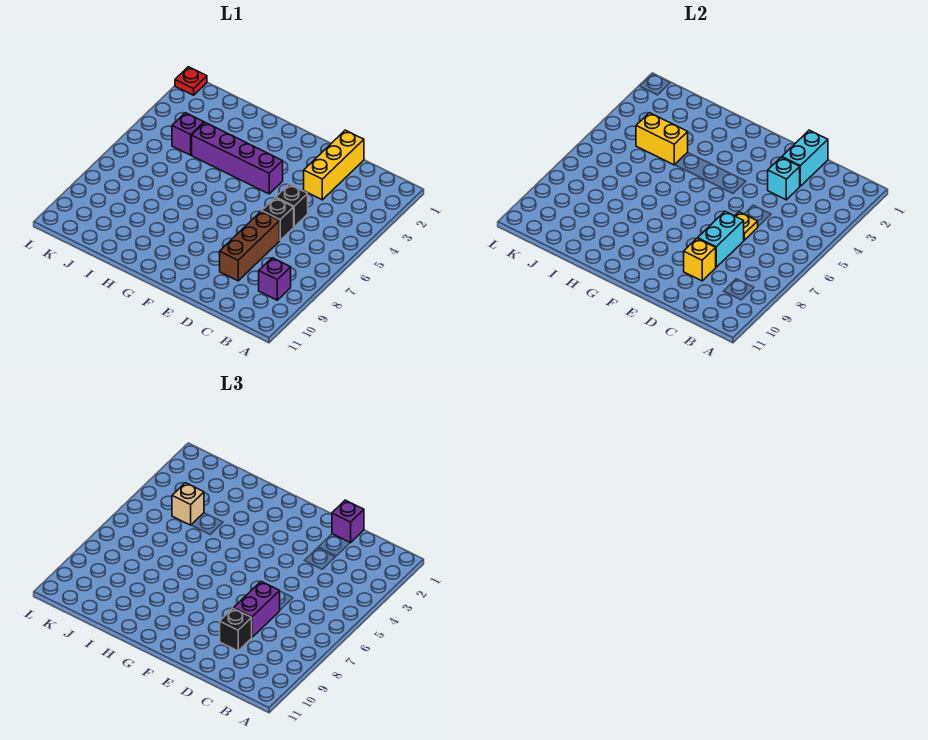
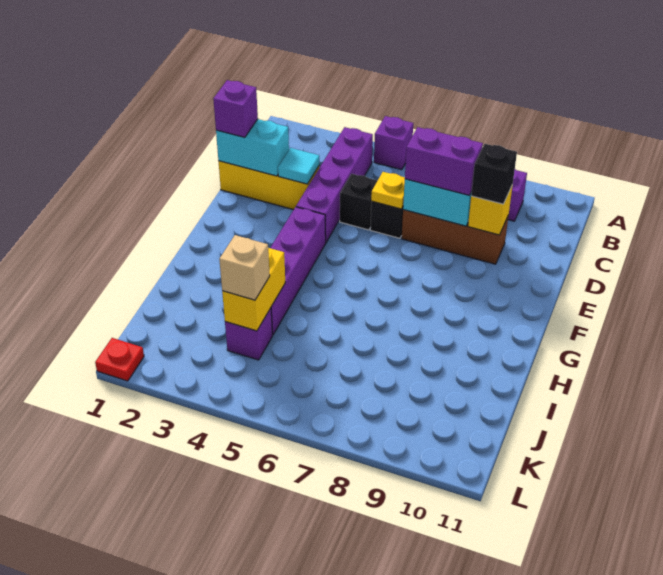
none -> purple brick A5 level 1
none -> purple brick B4:E4 level 1
cyan brick D3 level 2 -> cyan tile D3 level 2

